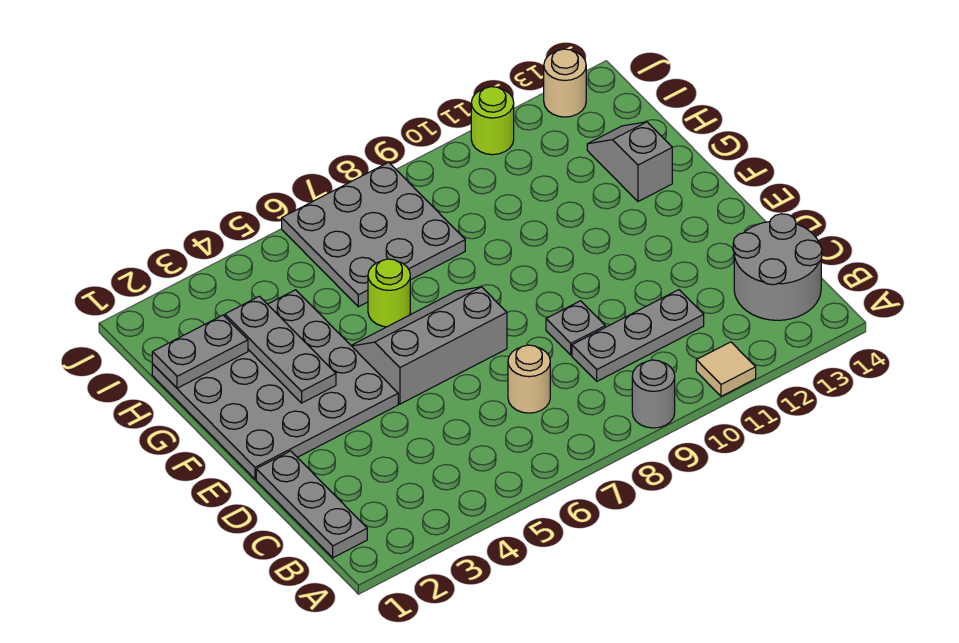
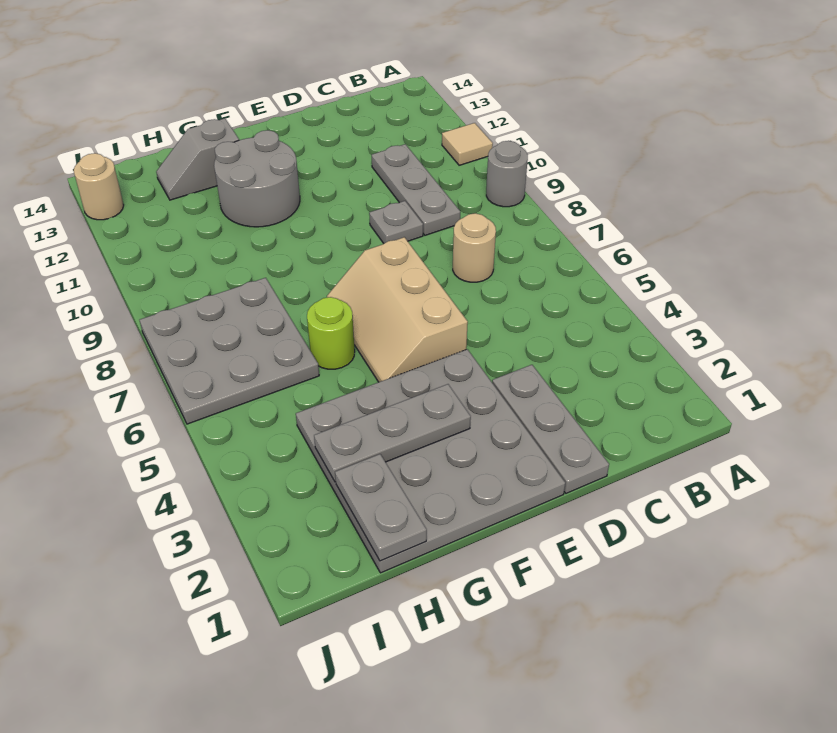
grey plate B1:D1 level 1 -> grey plate D1:D3 level 1
grey round brick B13:C14 level 1 -> grey round brick F11:G12 level 1
grey slope E5:F7 level 1 top E -> tan slope E5:F7 level 1 top E
lime round brick J11 level 1 -> none

